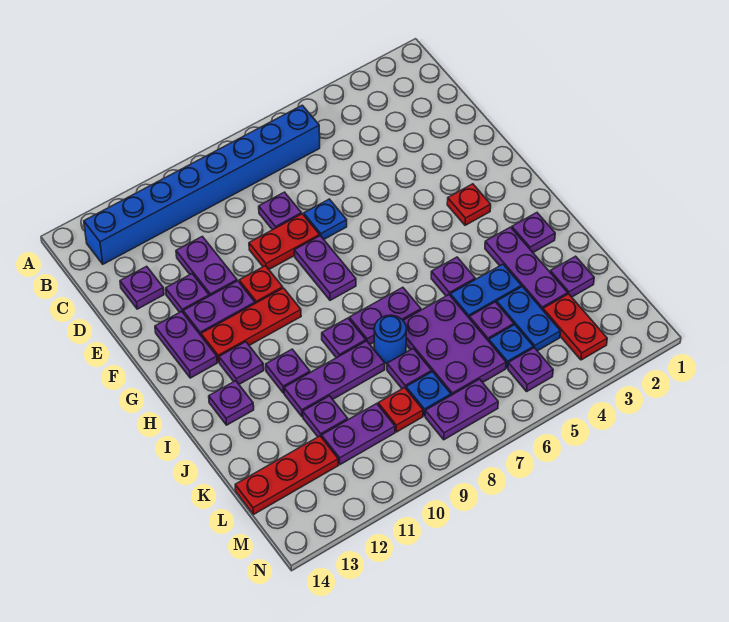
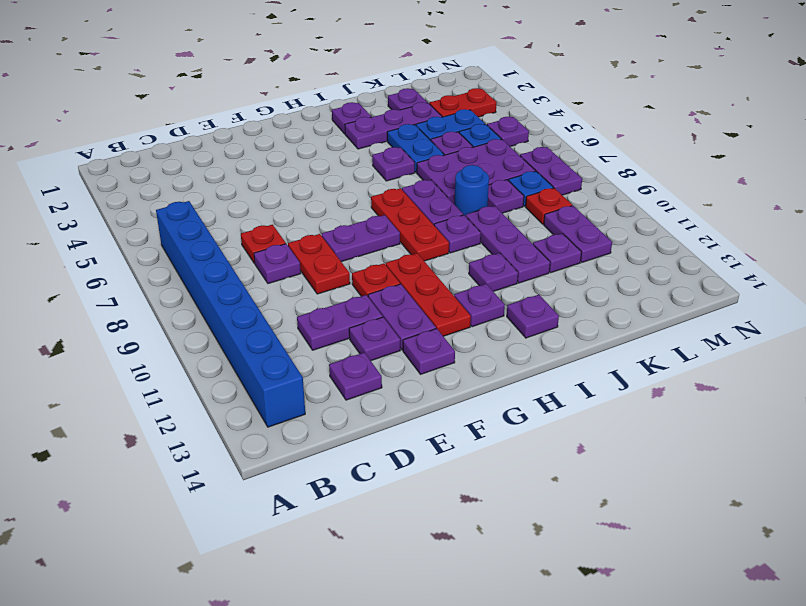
blue plate E7 level 1 -> none
purple plate F13:G13 level 1 -> purple plate F13 level 1
red plate G3 level 1 -> red plate D7 level 1
red plate L12:L14 level 1 -> red plate H7:H9 level 1

